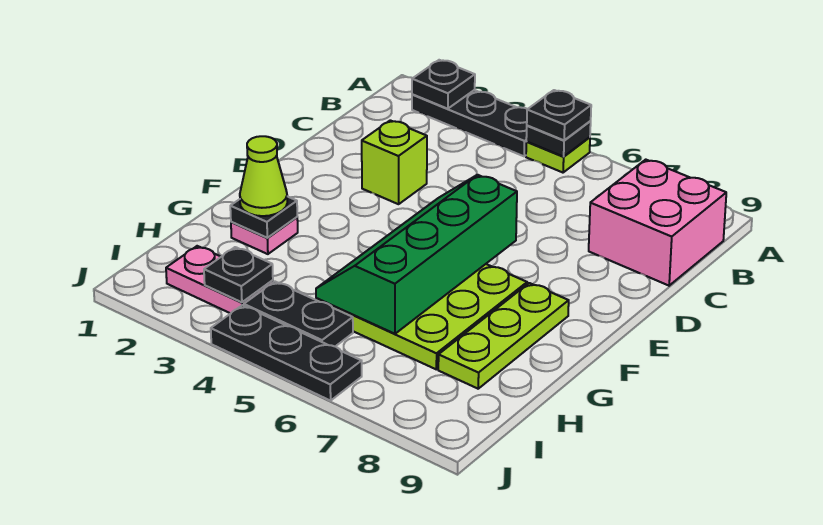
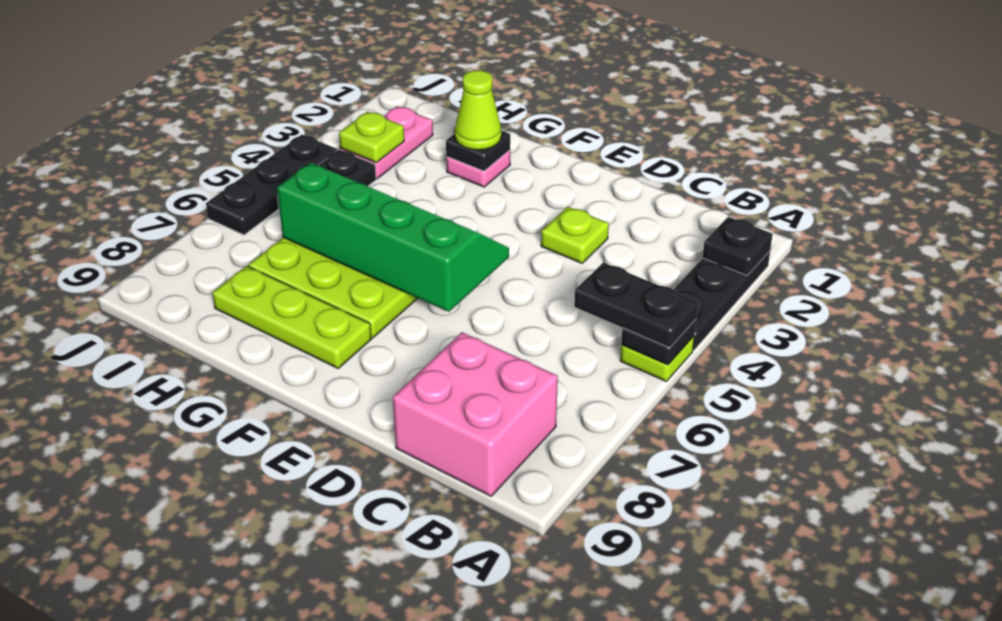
black plate A5 level 3 -> black plate A5:B5 level 3
lime brick D3 level 1 -> lime plate D3 level 1
black plate I3 level 2 -> lime plate I3 level 2

